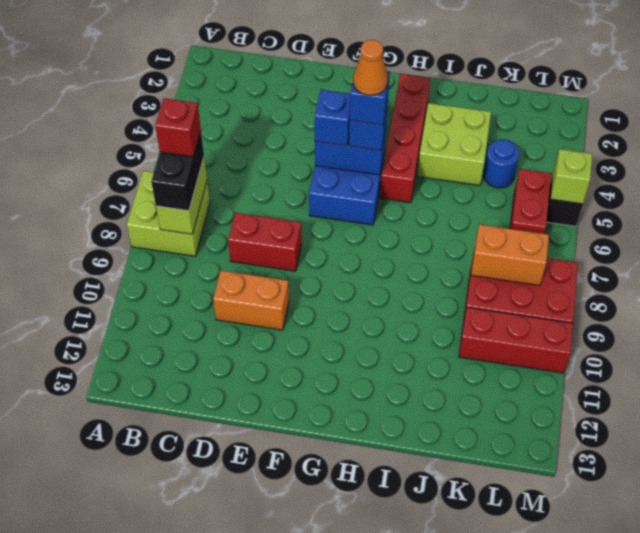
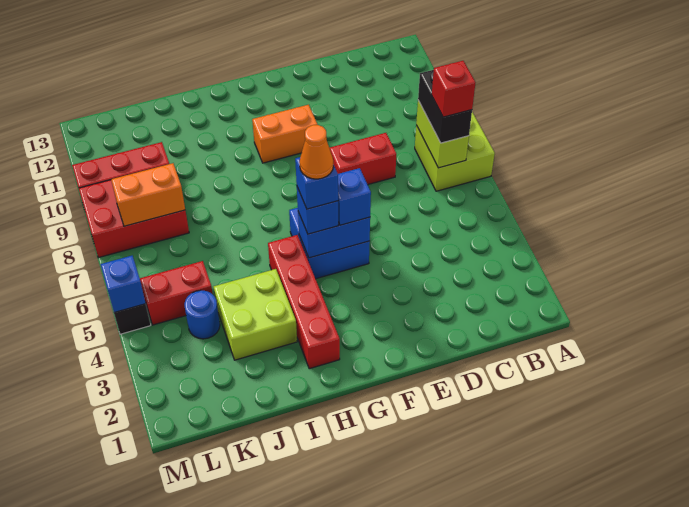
orange brick D10:E10 level 1 -> orange brick F10:G10 level 1
red brick L5:L6 level 1 -> red brick K5:L5 level 1
lime brick M5 level 2 -> blue brick M5 level 2

